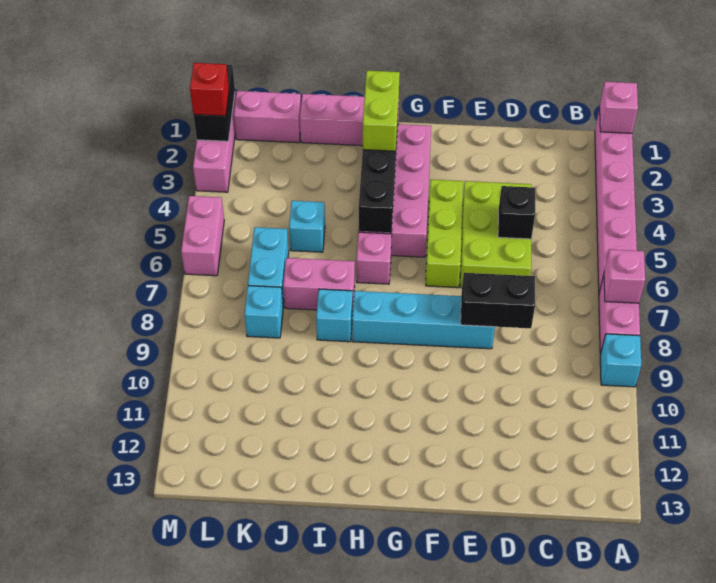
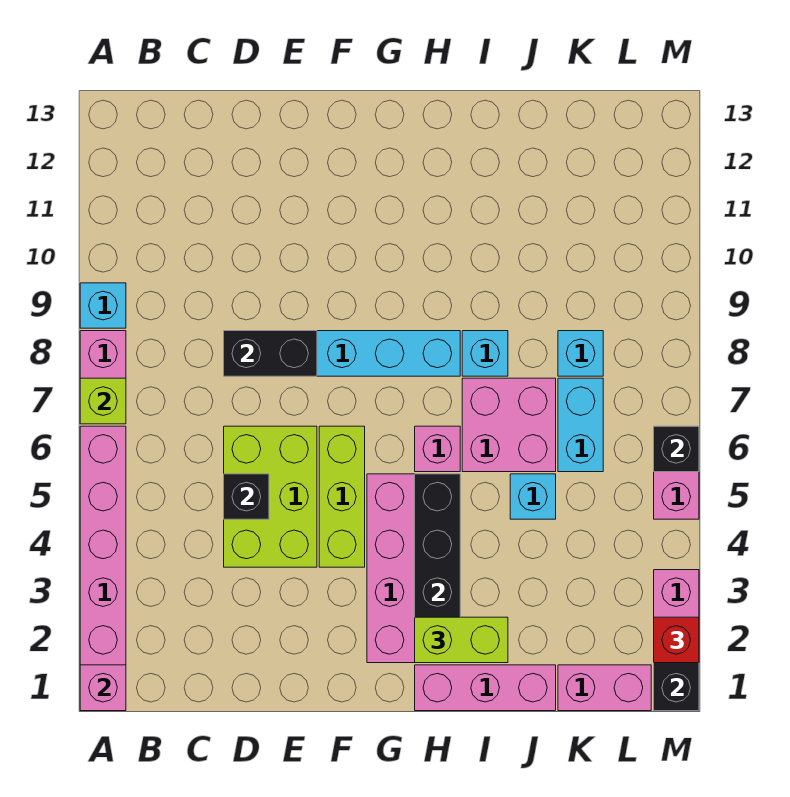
pink brick A7 level 2 -> lime brick A7 level 2
lime brick H2:H3 level 3 -> lime brick H2:I2 level 3
pink brick I7:J7 level 1 -> pink brick I6:J7 level 1
none -> black brick M6 level 2

